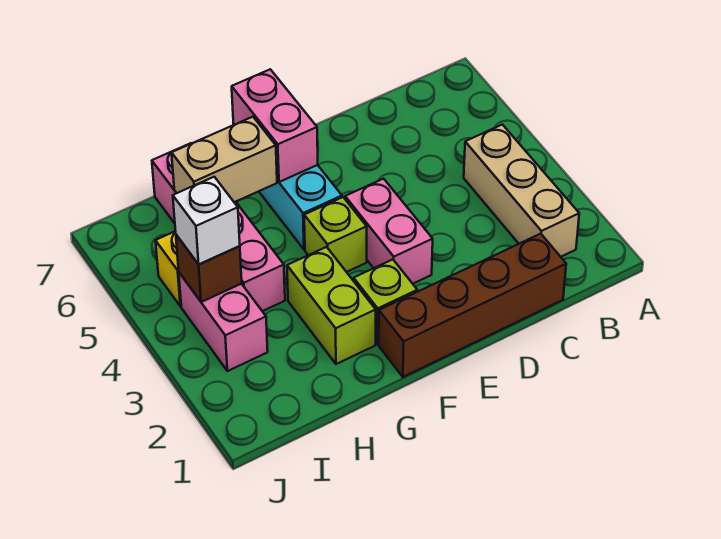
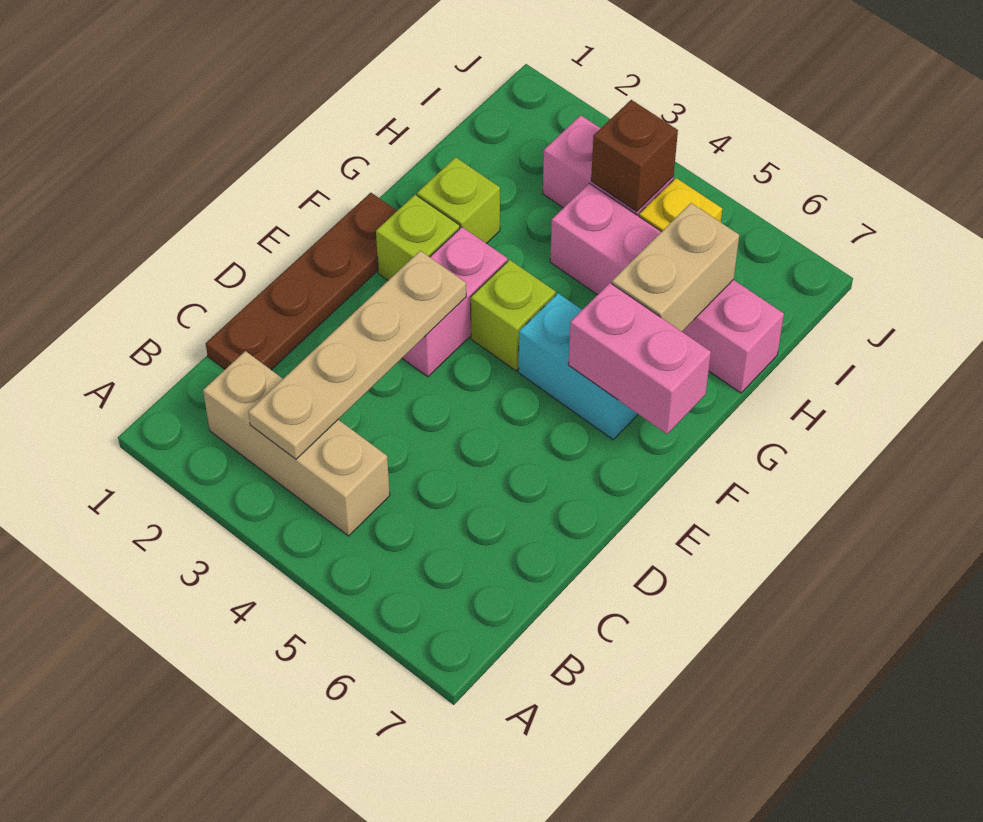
none -> tan plate B3:E3 level 2
brown brick C1:F1 level 1 -> brown plate C1:F1 level 1
pink brick E3:E4 level 1 -> pink brick E3:F3 level 1
lime brick G2:G3 level 1 -> lime brick G2 level 1
white brick I4 level 3 -> none

